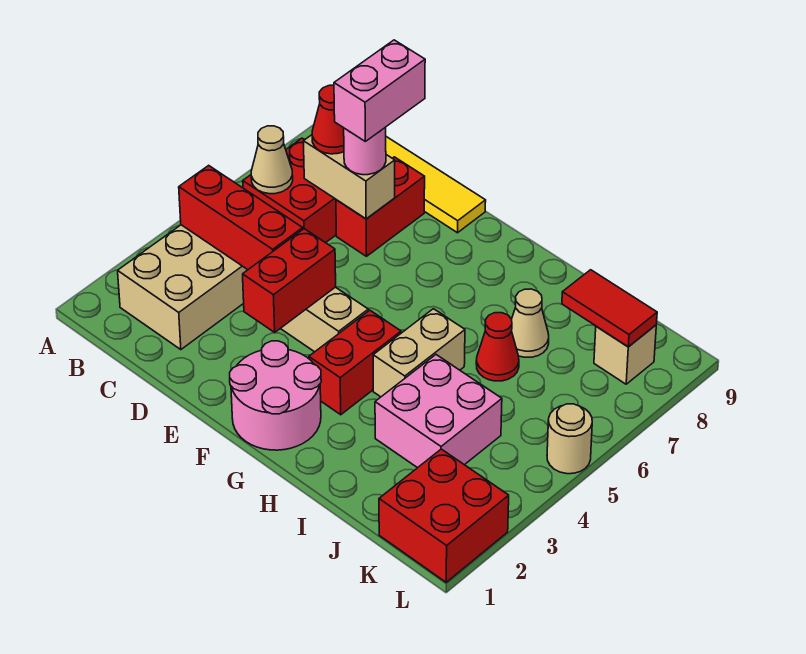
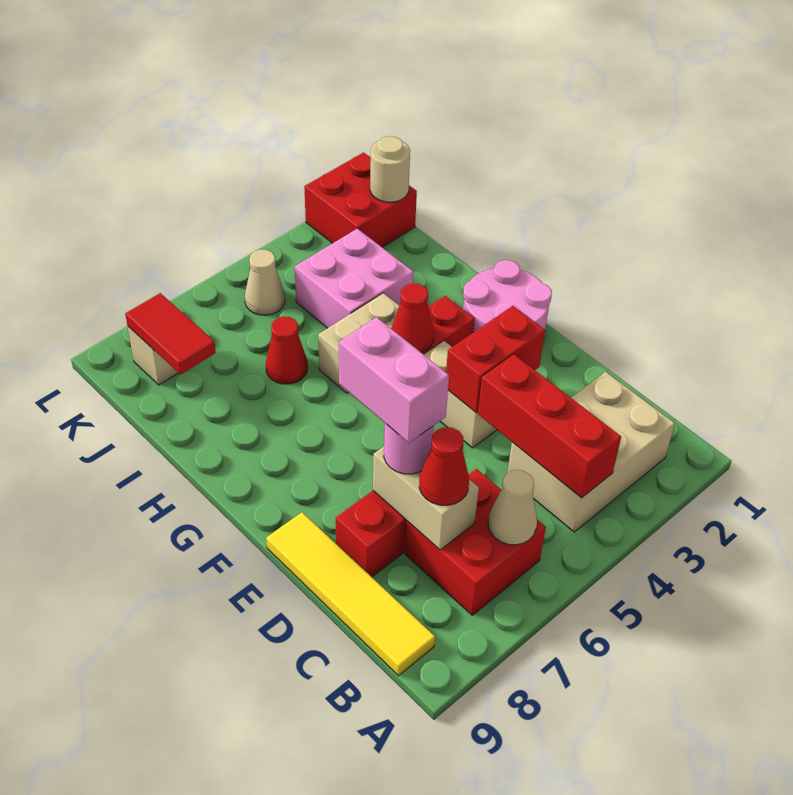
pink brick D7:D8 level 4 -> pink brick D7:E7 level 4
none -> red cone G4 level 2
tan cone I7 level 1 -> tan cone K5 level 1
tan round brick L5 level 1 -> tan round brick K1 level 2

